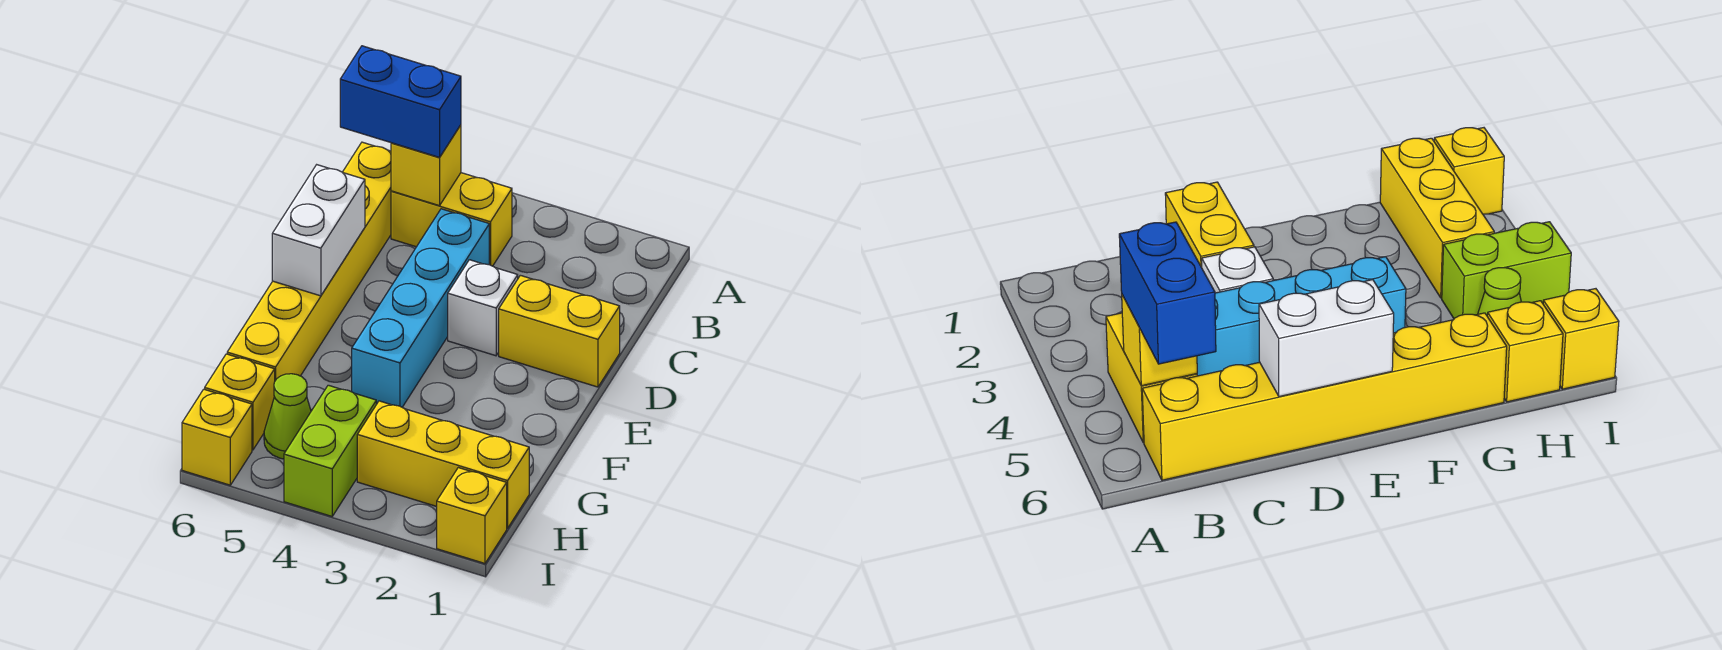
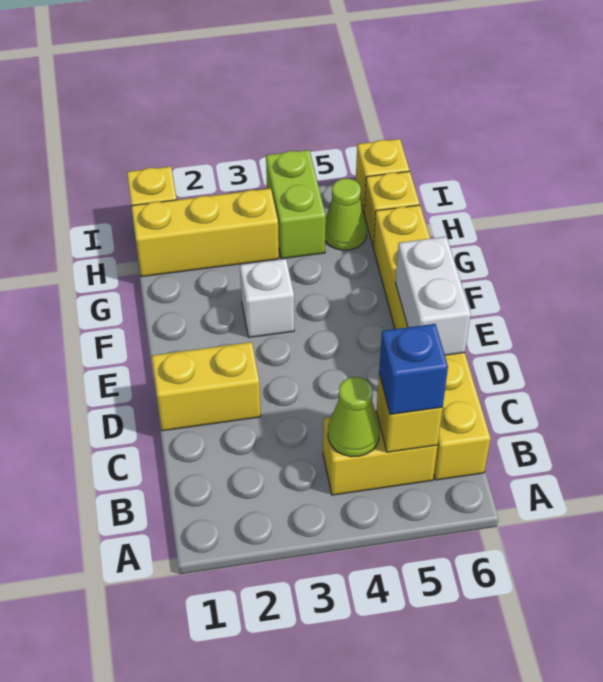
none -> lime cone B4 level 2
blue brick B5:B6 level 3 -> blue brick B5 level 3
cyan brick C4:F4 level 1 -> none
white brick D3 level 1 -> white brick F3 level 1

